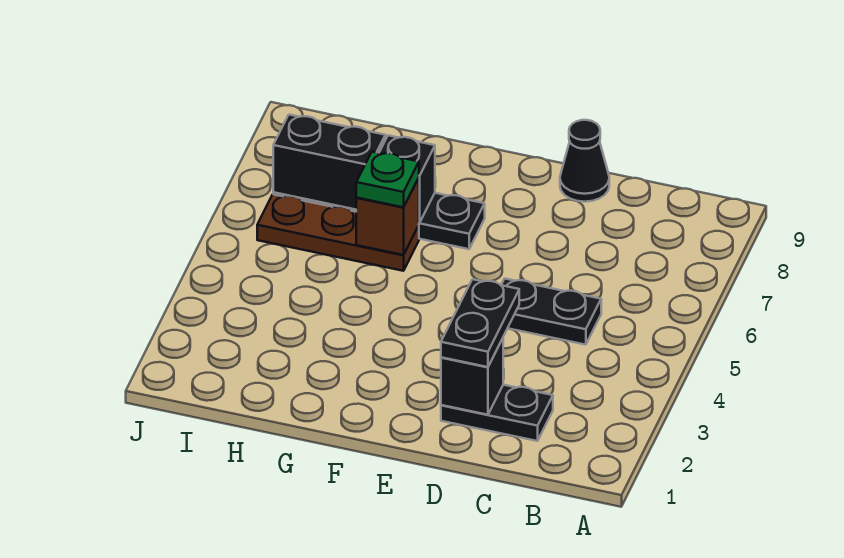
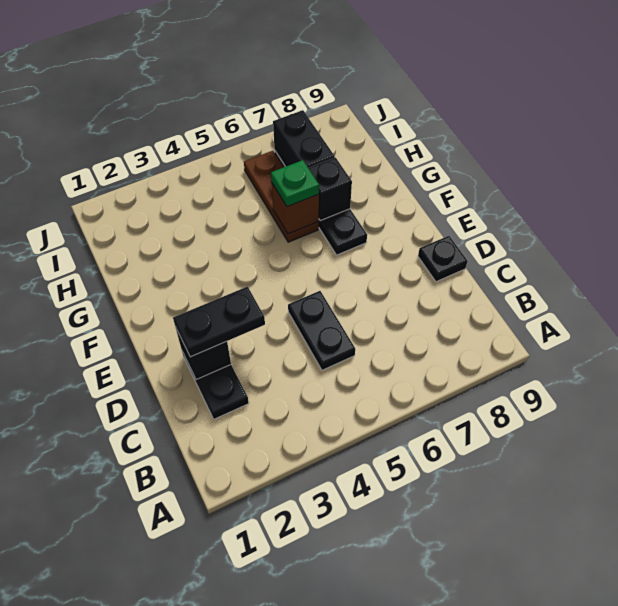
black cone D9 level 1 -> black plate D9 level 1

